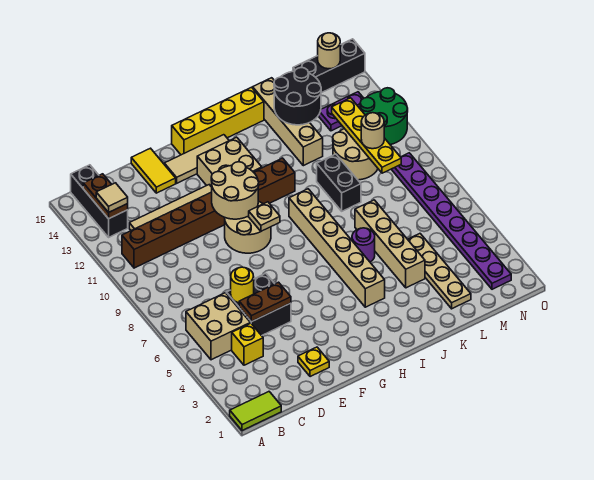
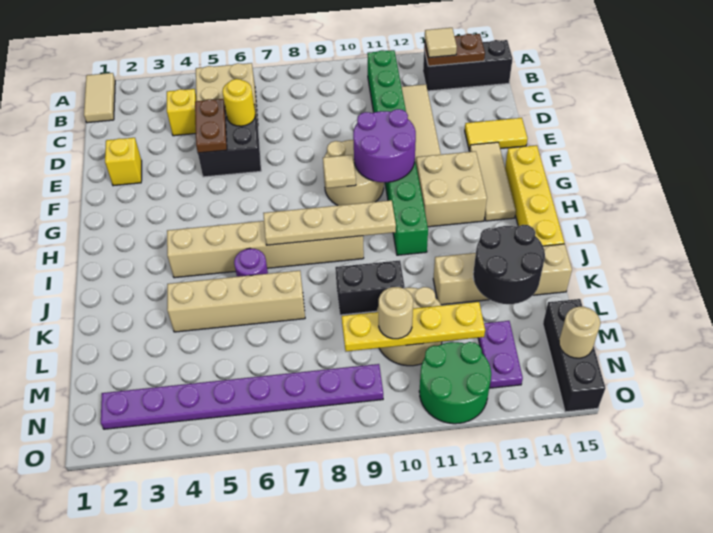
lime tile A1:B1 level 1 -> tan tile A1:B1 level 1
brown brick B11:I11 level 1 -> green brick B11:I11 level 1
yellow plate E2 level 1 -> yellow brick E2 level 1
tan round brick F10:G11 level 2 -> purple round brick F10:G11 level 2
tan plate G9 level 2 -> tan tile G9 level 2
tan plate L2:L5 level 1 -> tan plate I7:I10 level 2

